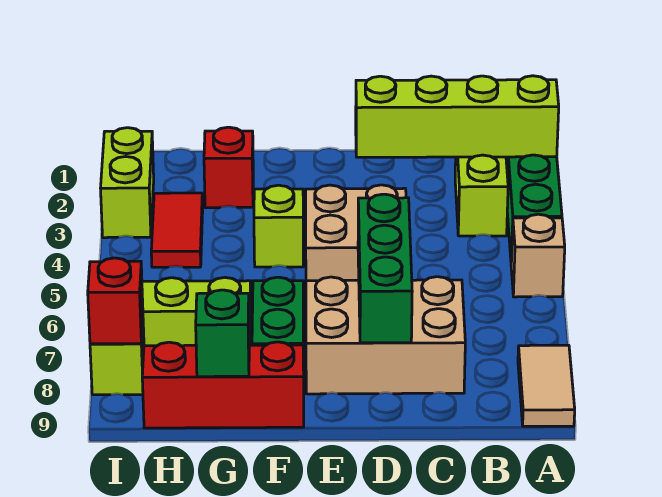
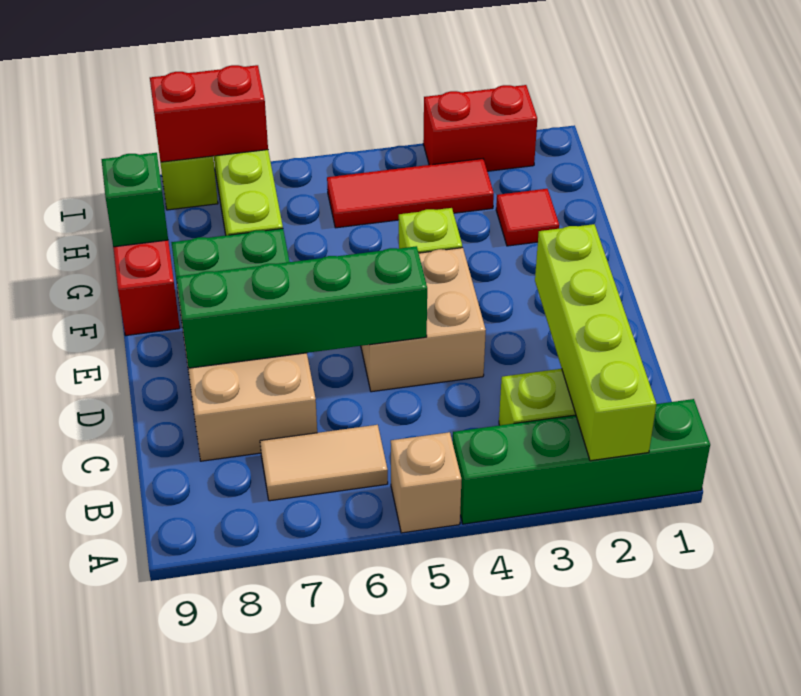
tan tile A8:A9 level 1 -> tan tile B6:B7 level 1
green brick D6:D8 level 2 -> green brick D5:D8 level 2
red brick G2 level 1 -> red tile G2 level 1
red tile H3:H4 level 1 -> red tile H3:H5 level 1
lime brick I2:I3 level 1 -> red brick I2:I3 level 1
red brick I8 level 2 -> red brick I7:I8 level 2

